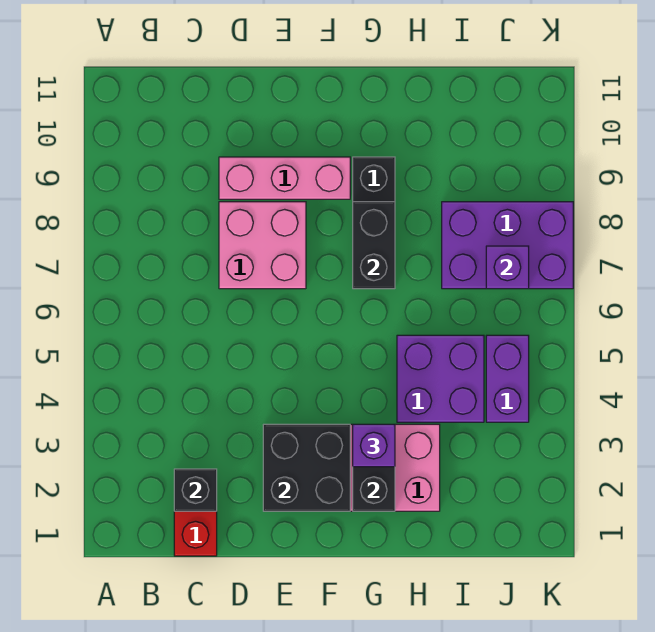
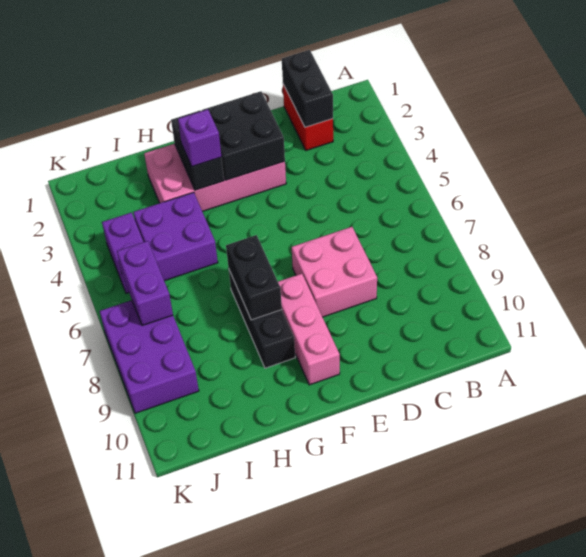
black brick C2 level 2 -> black brick C1:C2 level 2
pink brick D9:F9 level 1 -> pink brick F8:F10 level 1
purple brick I7:K8 level 1 -> purple brick J7:K9 level 1
purple brick J7 level 2 -> purple brick J6:J7 level 2

